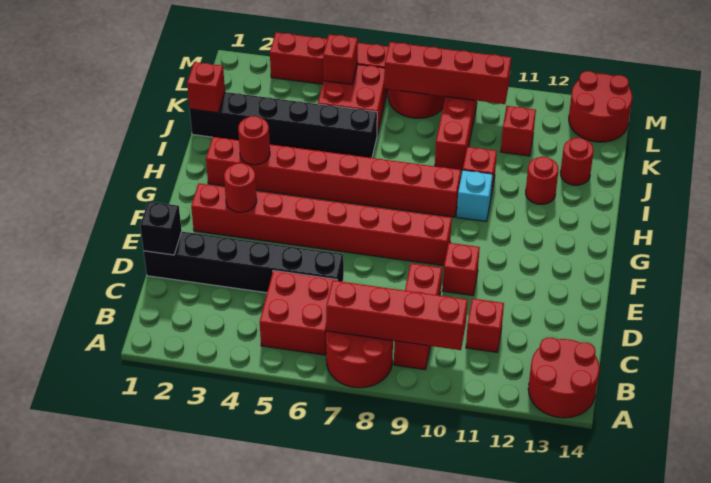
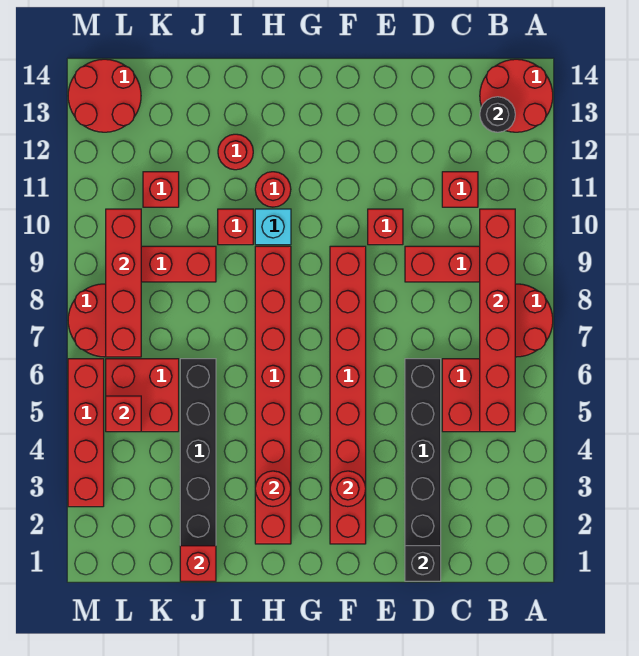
red brick B7:B10 level 2 -> red brick B5:B10 level 2
none -> black round brick B13 level 2
red round brick J13 level 1 -> red round brick H11 level 1

